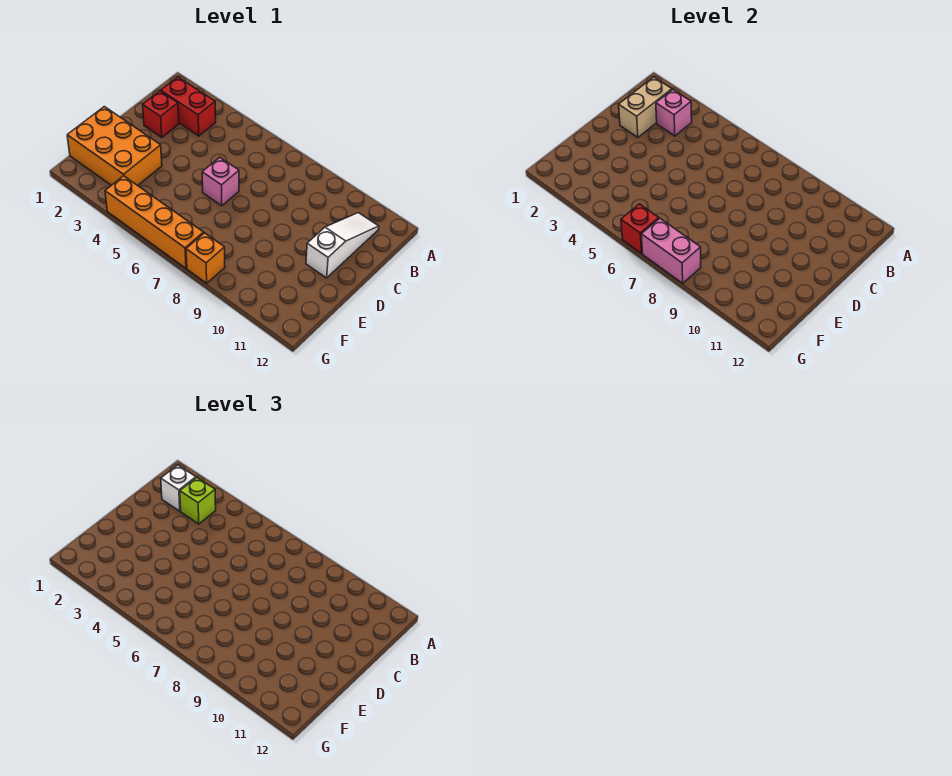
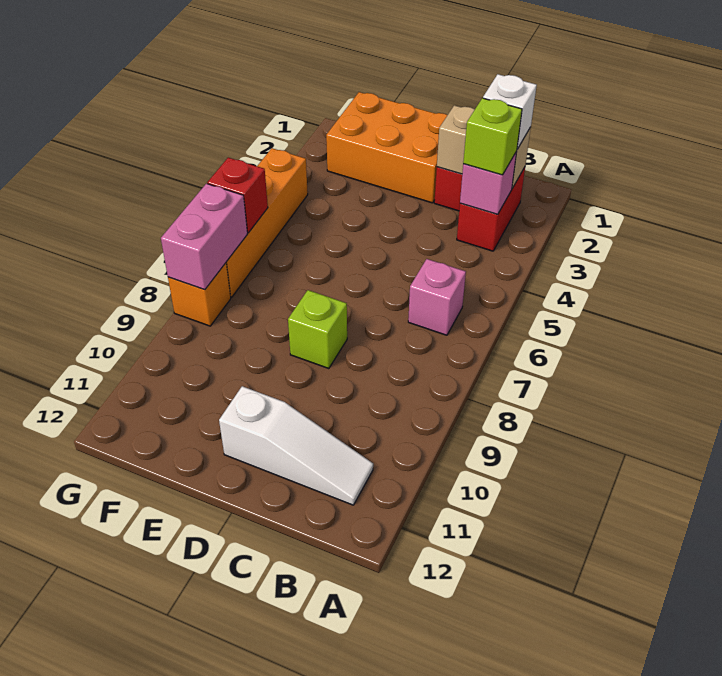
pink brick D6 level 1 -> pink brick B6 level 1
none -> lime brick D8 level 1
orange brick E1:F3 level 1 -> orange brick D1:F2 level 1

